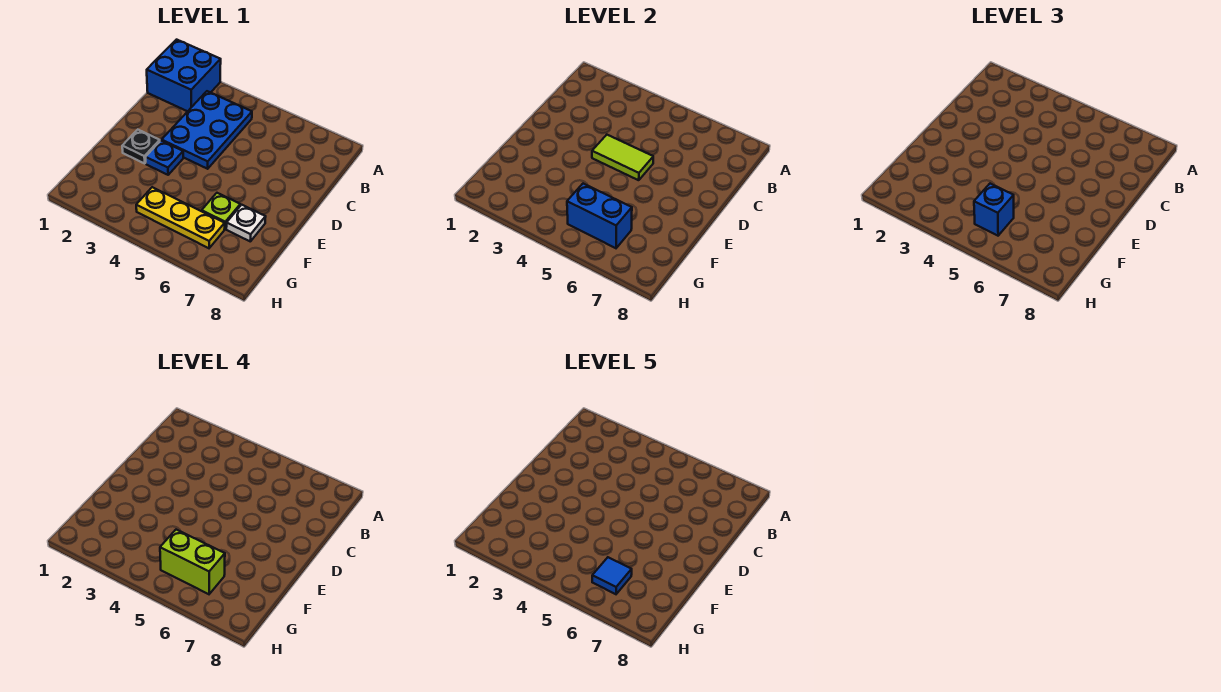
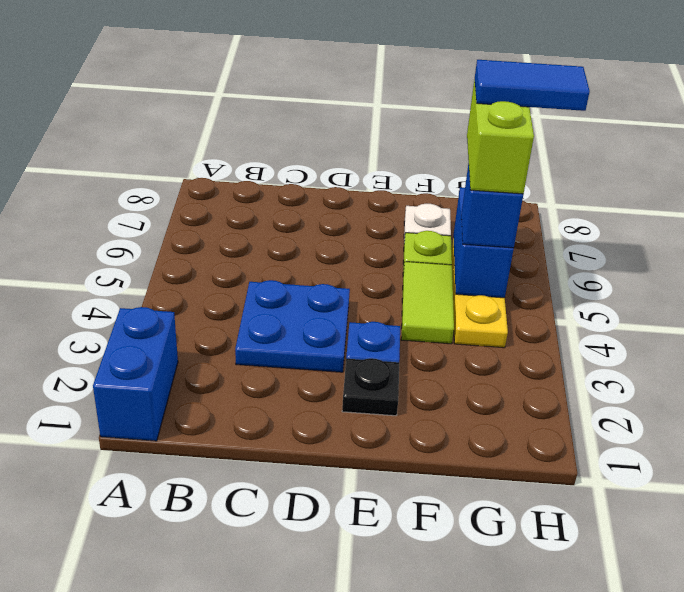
blue brick A1:B2 level 1 -> blue brick A1:A2 level 1
blue plate B3:D4 level 1 -> blue plate C3:D4 level 1
lime tile D4:D5 level 2 -> lime tile F4:F5 level 1
blue tile G6 level 5 -> blue tile G6:H6 level 5

